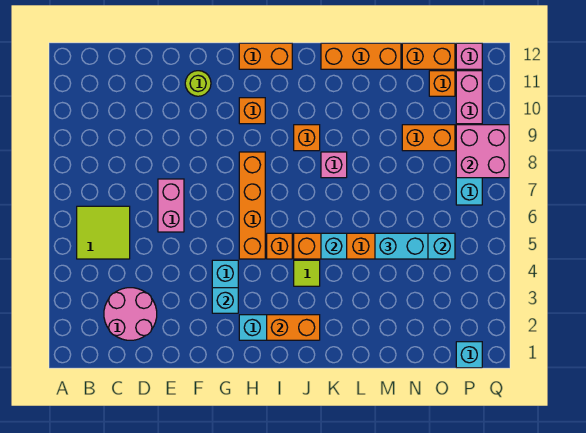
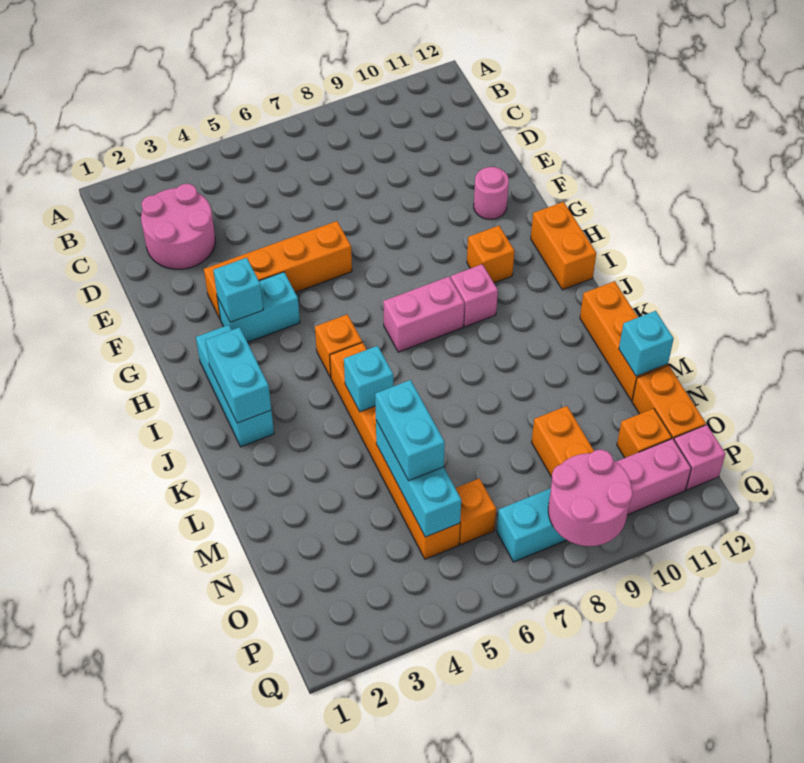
lime tile B5:C6 level 1 -> none
pink brick E6:E7 level 1 -> pink brick I7:I8 level 1
lime round brick F11 level 1 -> pink round brick F11 level 1
orange brick H5:H8 level 1 -> orange brick F3:F6 level 1
orange brick I2:J2 level 2 -> cyan brick I2:J2 level 2
lime tile J4 level 1 -> none
orange brick J9 level 1 -> orange brick O6 level 1
pink brick K8 level 1 -> pink brick I9 level 1
cyan brick P1 level 1 -> cyan brick M12 level 2
pink brick P8:Q9 level 2 -> pink round brick P8:Q9 level 2

